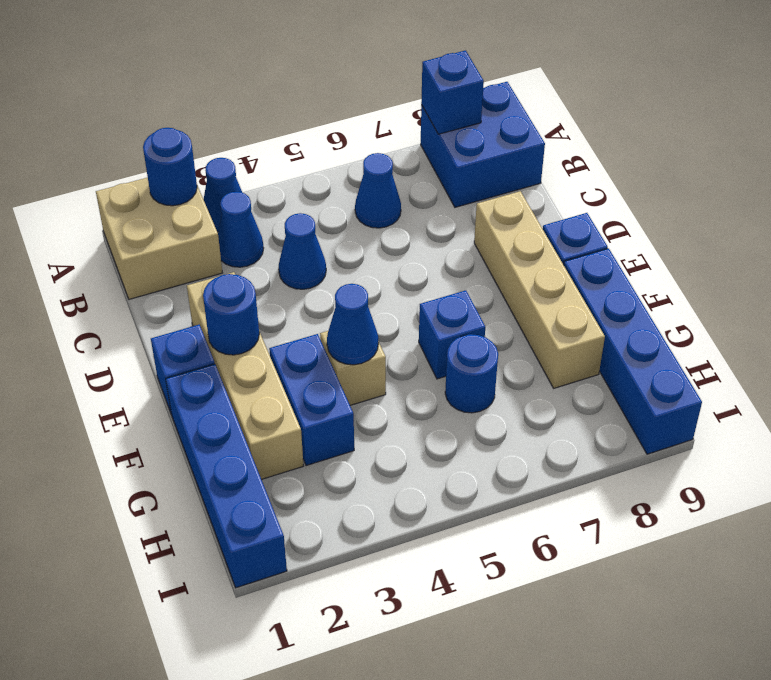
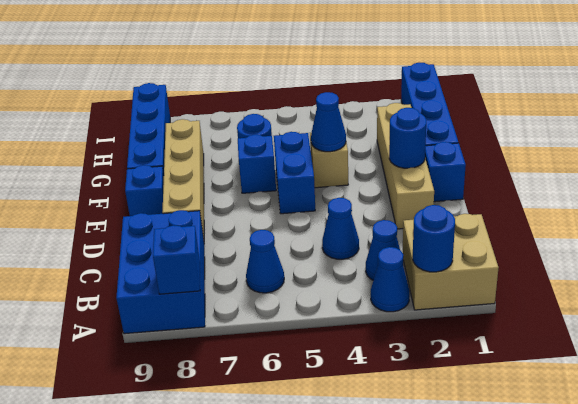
blue brick A8:B9 level 1 -> blue brick A8:C9 level 1
blue brick F3:G3 level 1 -> blue brick E5:F5 level 1

